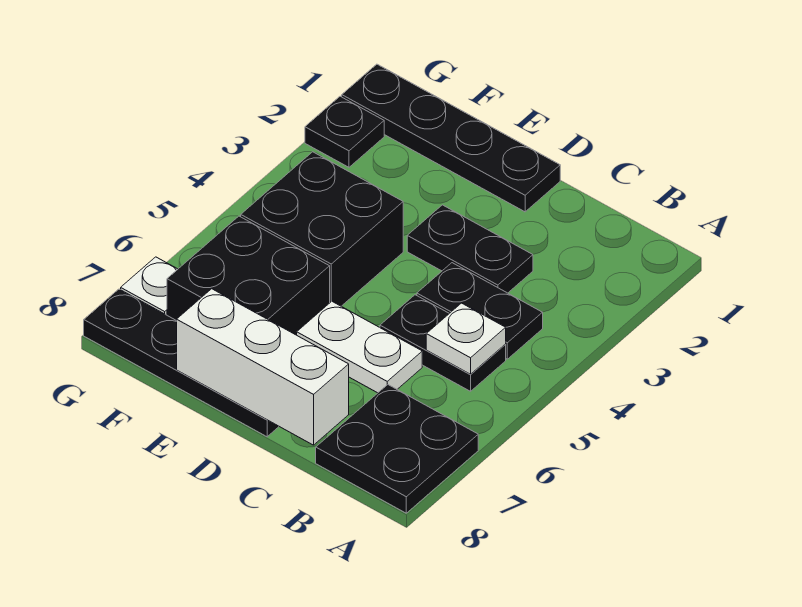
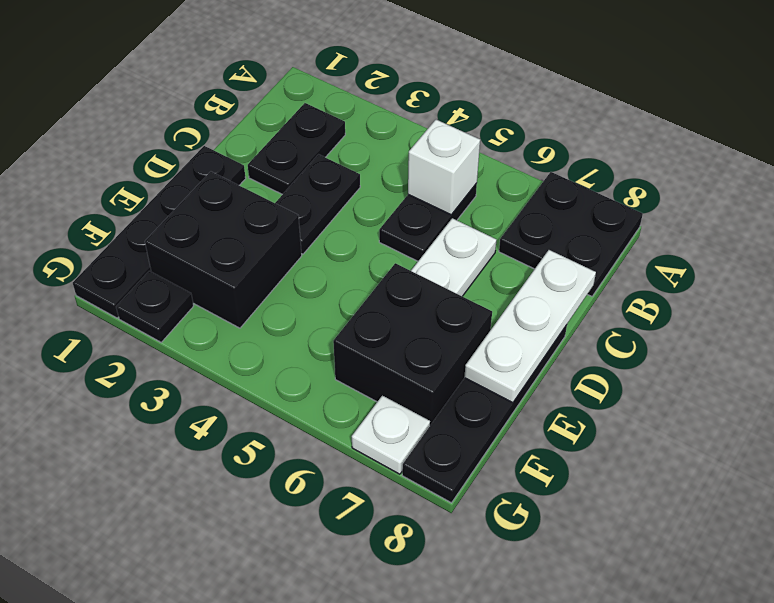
black plate B4:C4 level 1 -> black plate B2:C2 level 1
white plate B5 level 2 -> white brick B5 level 2
white brick C8:E8 level 2 -> white plate C8:E8 level 2
black brick E4:F5 level 1 -> black brick E2:F3 level 1

